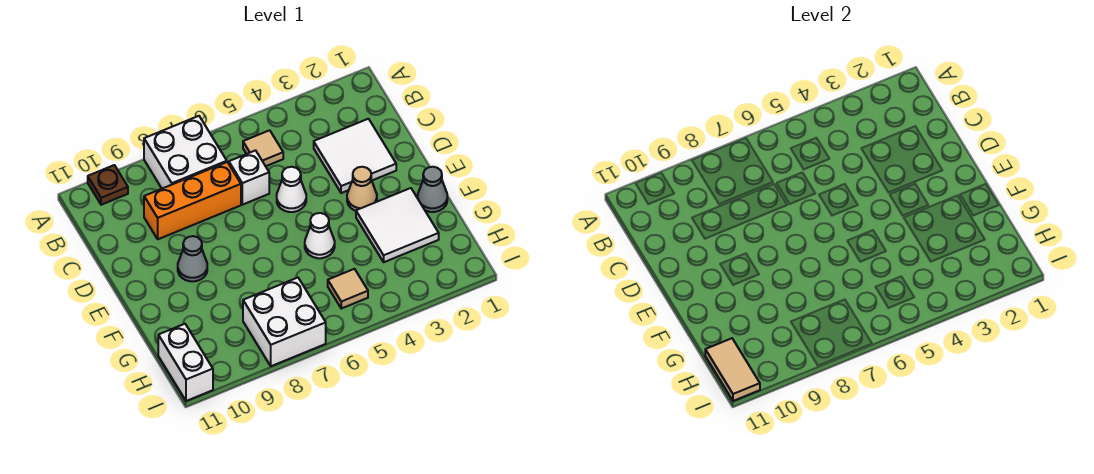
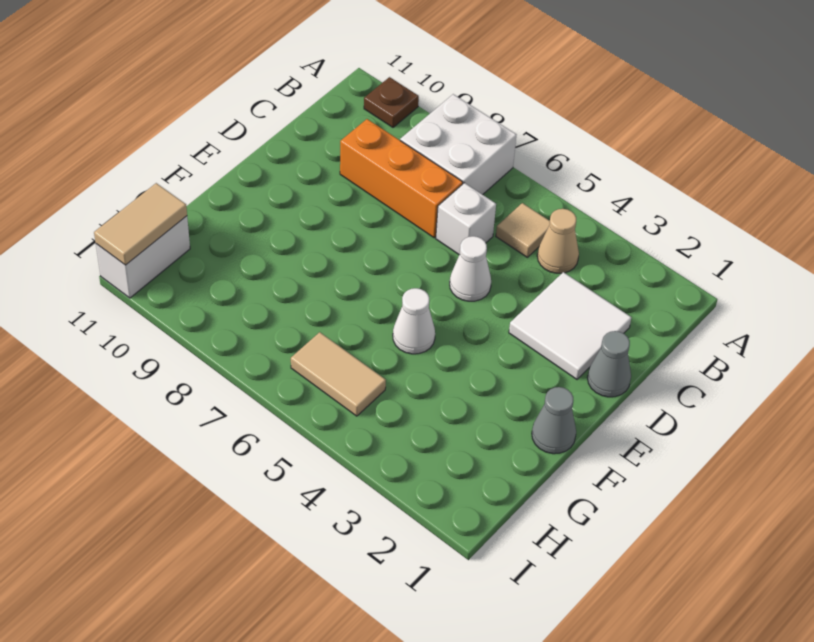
tan cone E3 level 1 -> tan cone B4 level 1
grey cone E9 level 1 -> grey cone D1 level 1
white tile F2:G3 level 1 -> none
tan tile H5 level 1 -> tan tile H5:H6 level 1
white brick H7:I8 level 1 -> none

